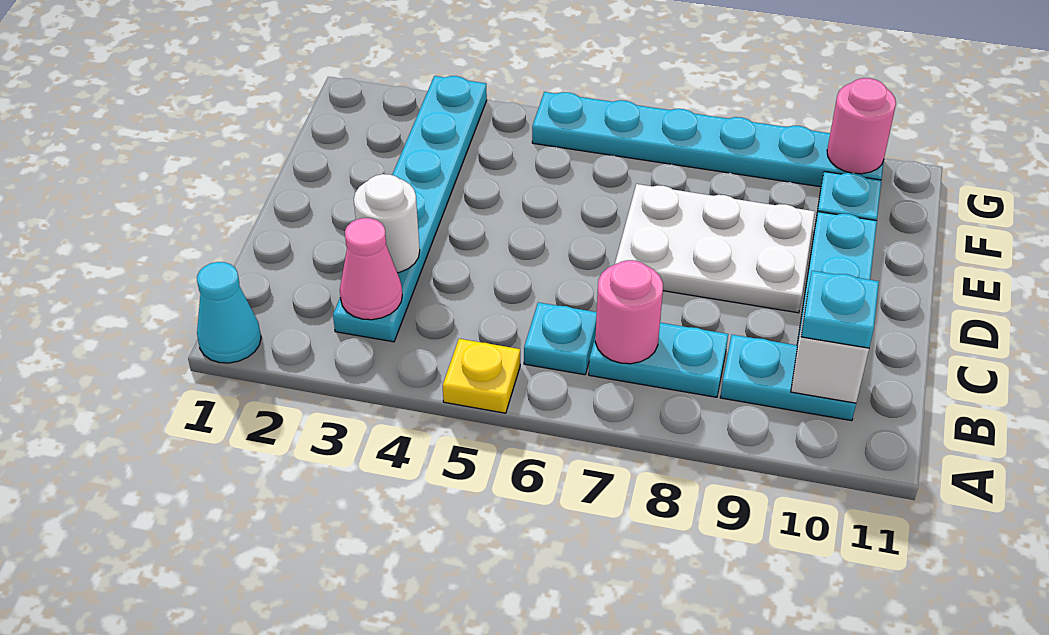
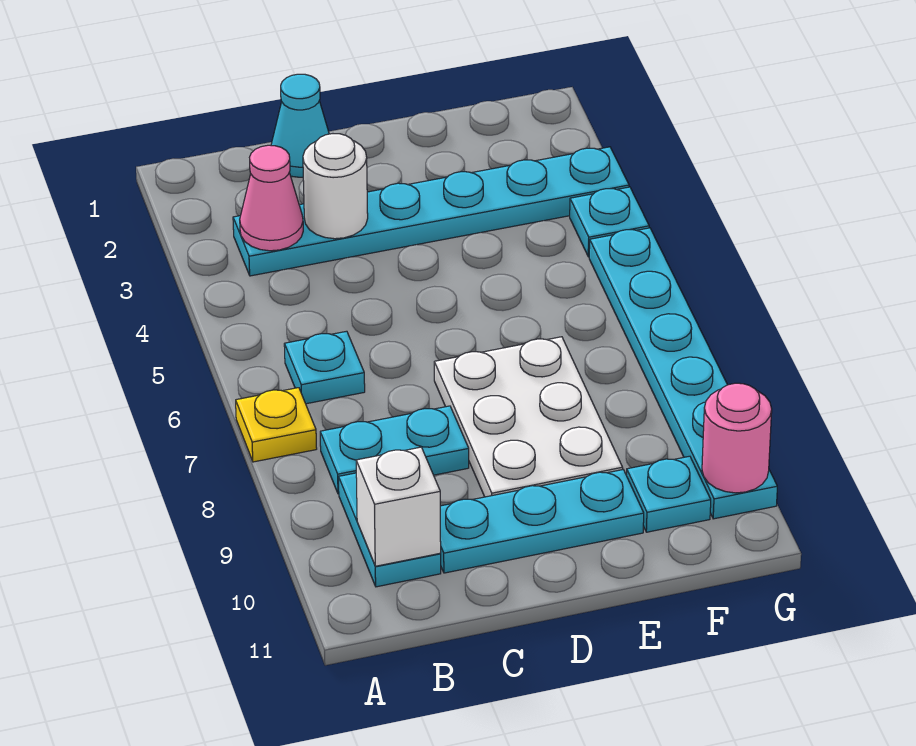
cyan cone A1 level 1 -> cyan cone C1 level 1
yellow plate A5 level 1 -> yellow plate A7 level 1
cyan plate B7:B8 level 1 -> cyan plate B8:C8 level 1
pink round brick B7 level 2 -> none
cyan plate B10 level 3 -> cyan plate G4 level 1

